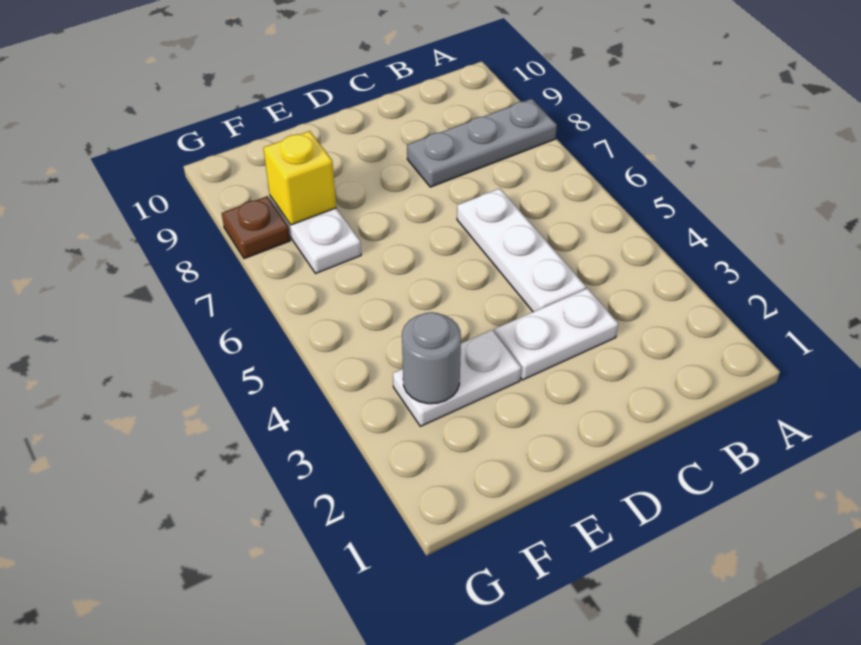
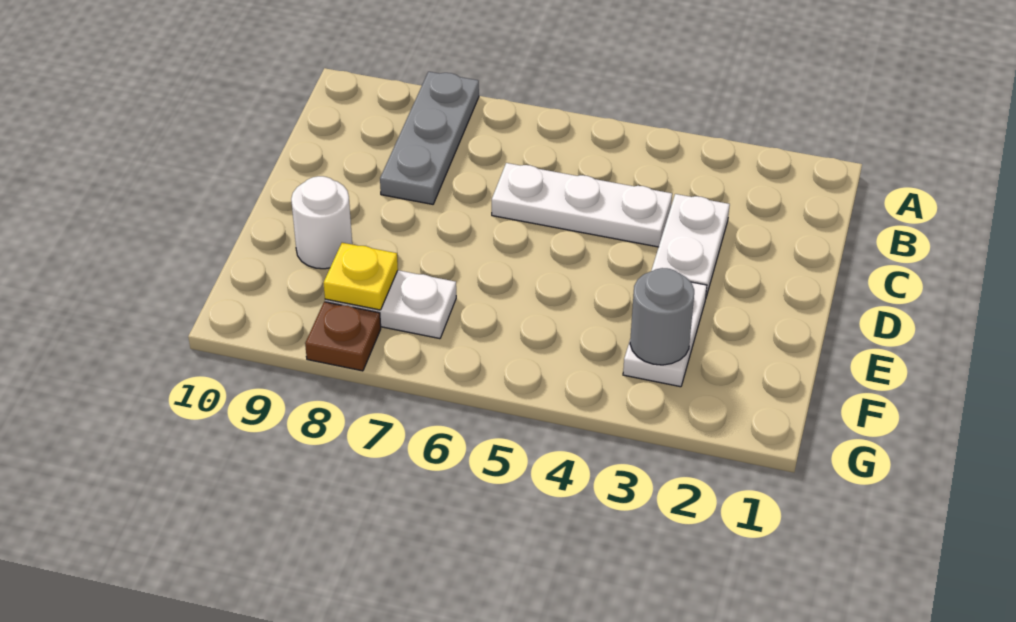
none -> white round brick E9 level 1
yellow brick F8 level 2 -> yellow plate F8 level 2

